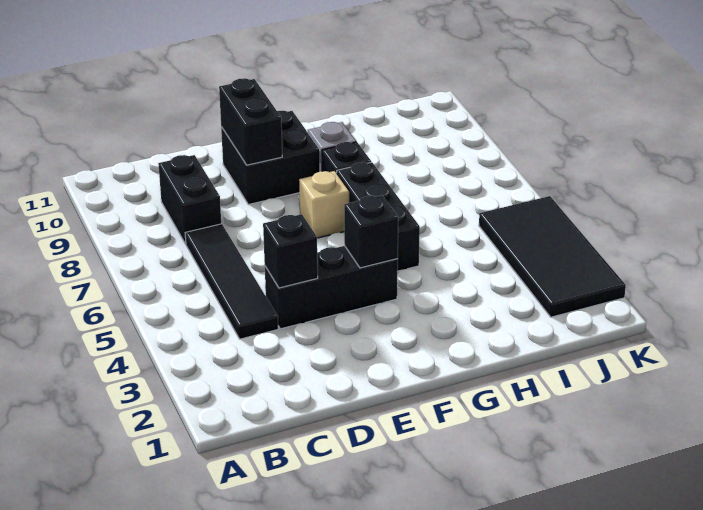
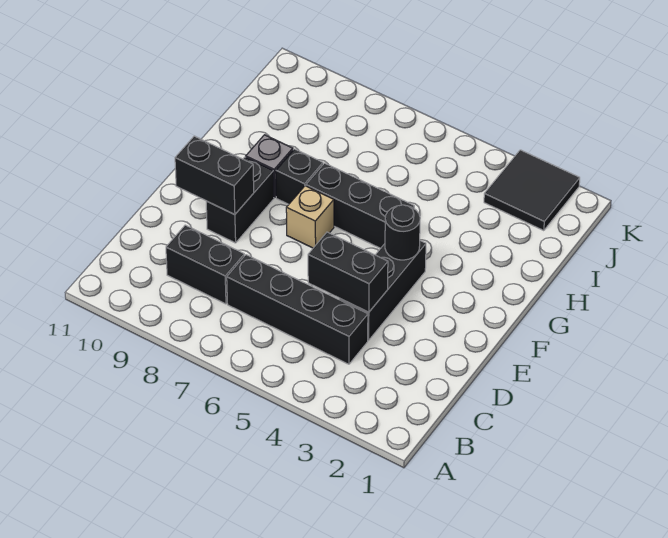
black tile C4:C7 level 1 -> black brick C4:C7 level 1
black brick D4 level 2 -> black brick D4:D5 level 2
black brick E9:F10 level 1 -> black brick E9:F9 level 1
black brick F4 level 2 -> black round brick F4 level 2
black tile J2:K5 level 1 -> black tile J2:K3 level 1

